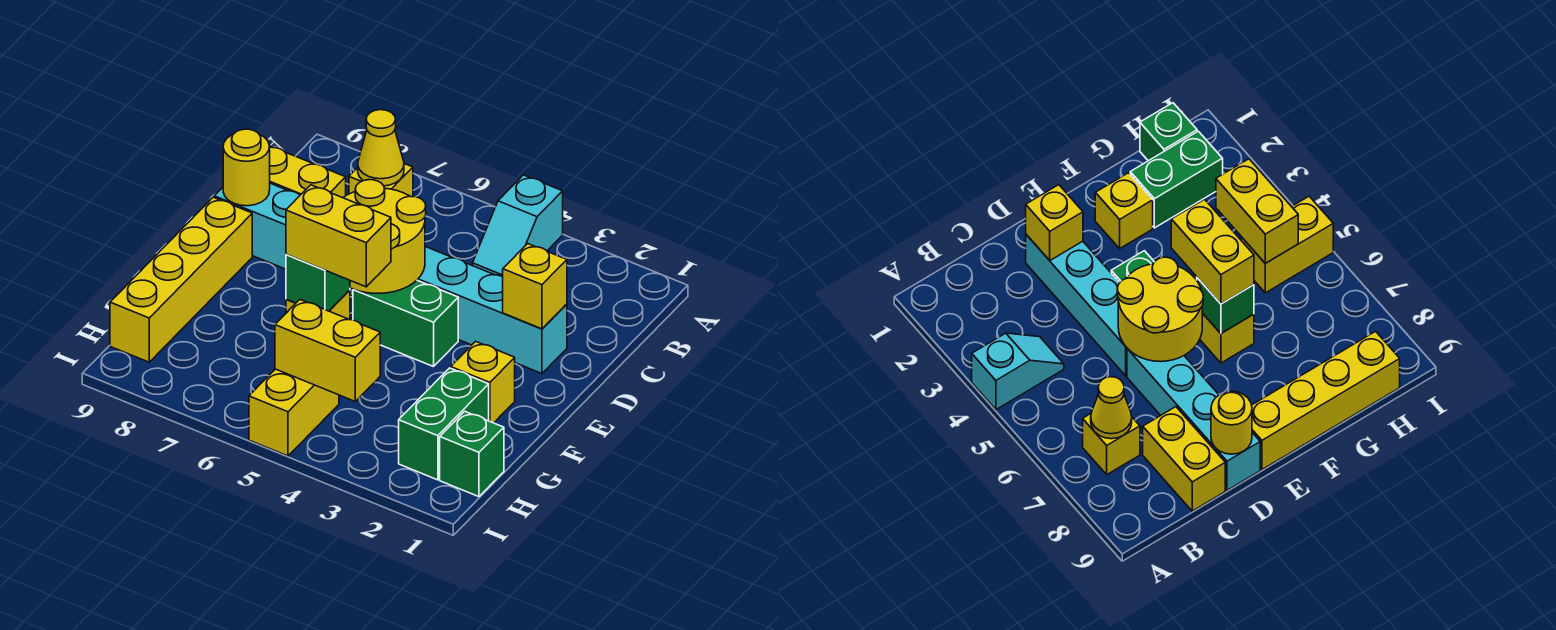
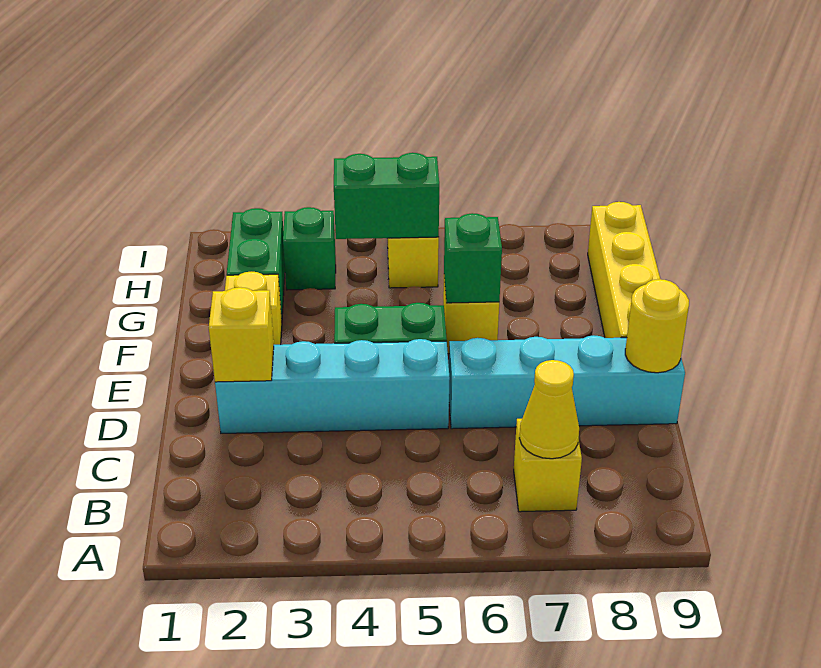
cyan slope A4:B4 level 1 top A -> none
yellow brick C8:C9 level 1 -> none
yellow round brick D5:E6 level 2 -> none
yellow brick F5:F6 level 3 -> none
green brick H1 level 1 -> green brick H3 level 1
yellow brick H4:H5 level 2 -> green brick H4:H5 level 2

